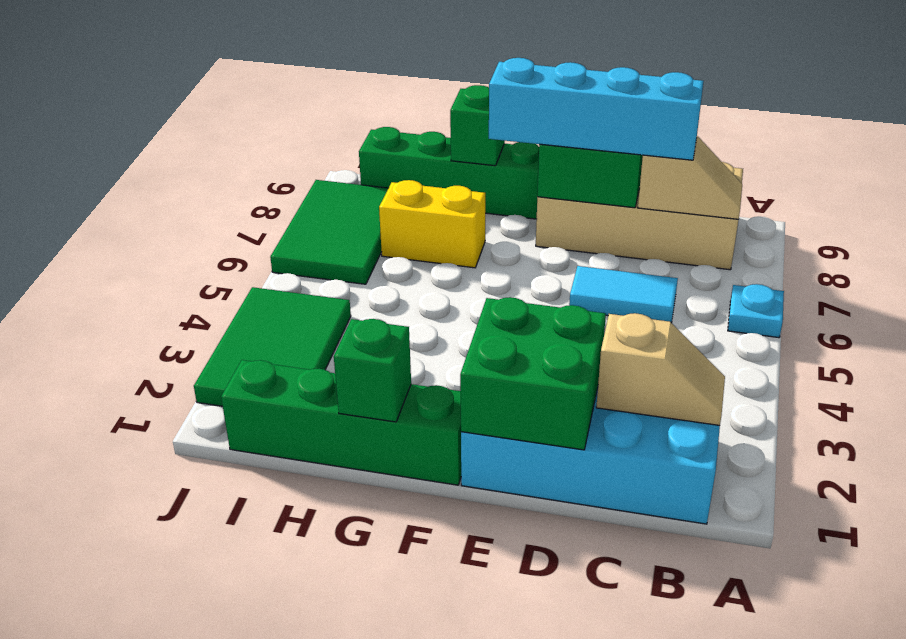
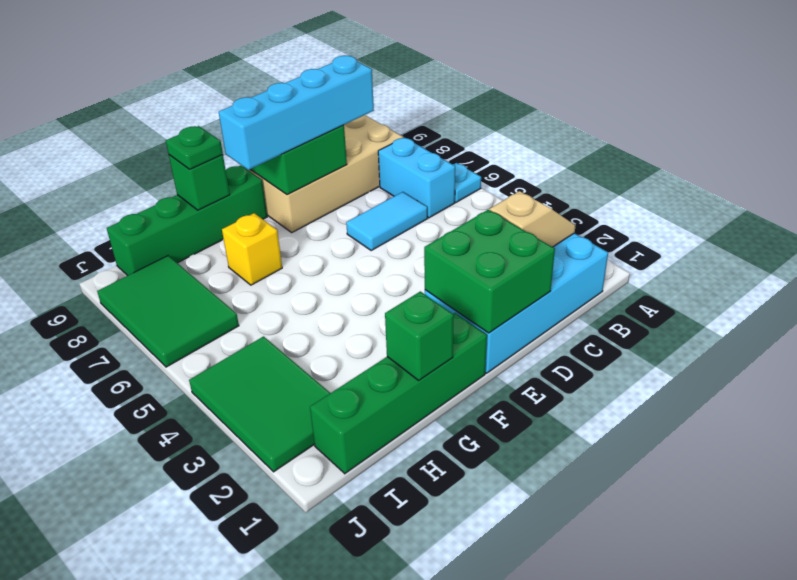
none -> cyan brick B6:B7 level 1
tan slope B8:C8 level 2 top C -> none
yellow brick G7:H7 level 1 -> yellow brick G7 level 1
none -> green plate G9 level 3

